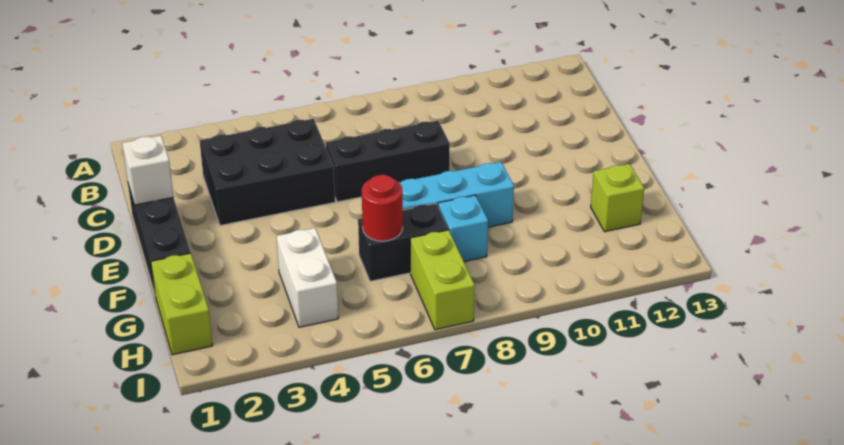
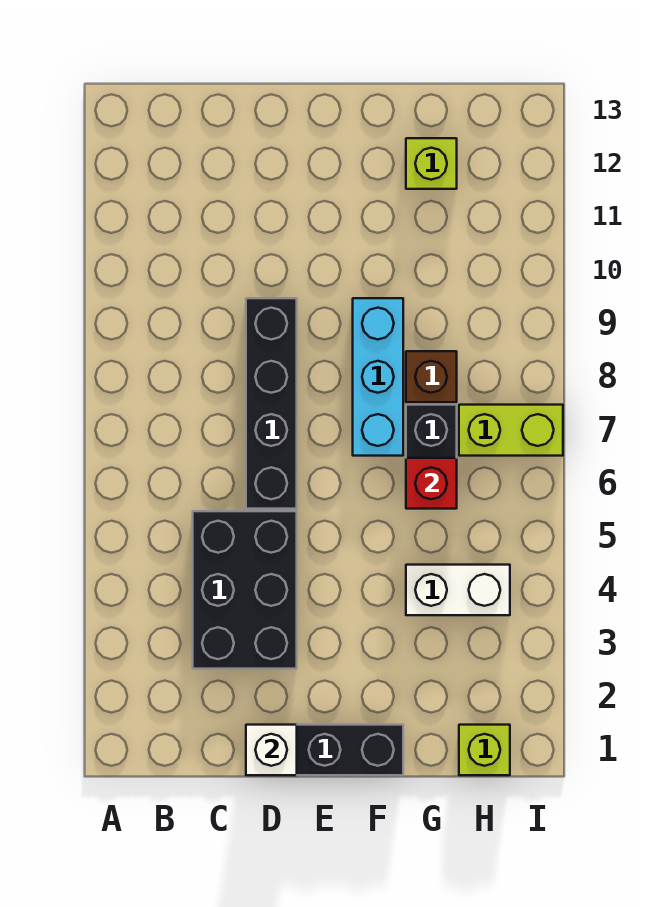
black brick D6:D8 level 1 -> black brick D6:D9 level 1
lime brick G1:H1 level 1 -> lime brick H1 level 1
red round brick G6 level 2 -> red brick G6 level 2
cyan brick G8 level 1 -> brown brick G8 level 1

